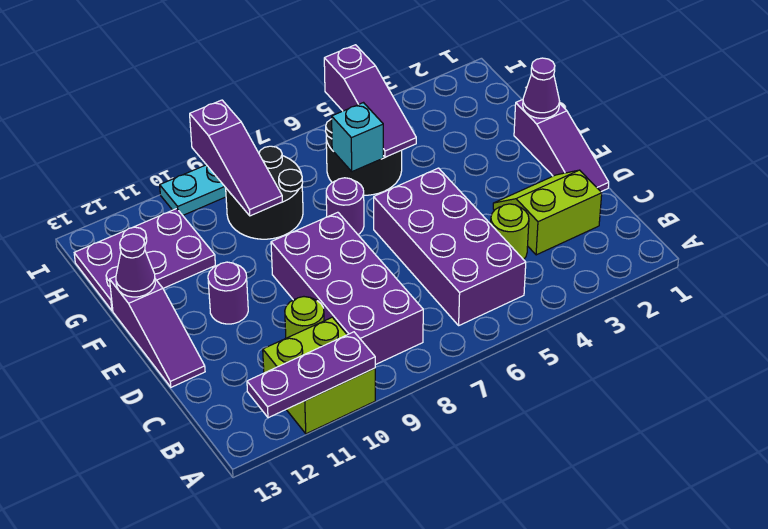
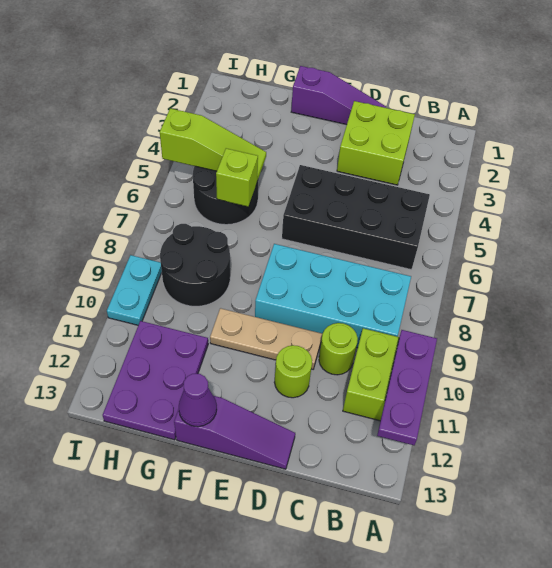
purple brick B5:E6 level 1 -> black brick B5:E6 level 1
purple brick B8:E9 level 1 -> cyan brick B8:E9 level 1
lime slope C2:D3 level 1 top C -> lime brick C2:D3 level 1
lime round brick C4 level 1 -> lime round brick D11 level 1
none -> tan plate D10:F10 level 1
purple round brick E11 level 1 -> none
purple cone F1 level 2 -> none
purple round brick F7 level 1 -> none
purple slope G5:I5 level 2 top I -> lime slope G5:I5 level 2 top I
cyan brick G6 level 2 -> lime brick G6 level 2
purple slope G9:I9 level 2 top I -> none

